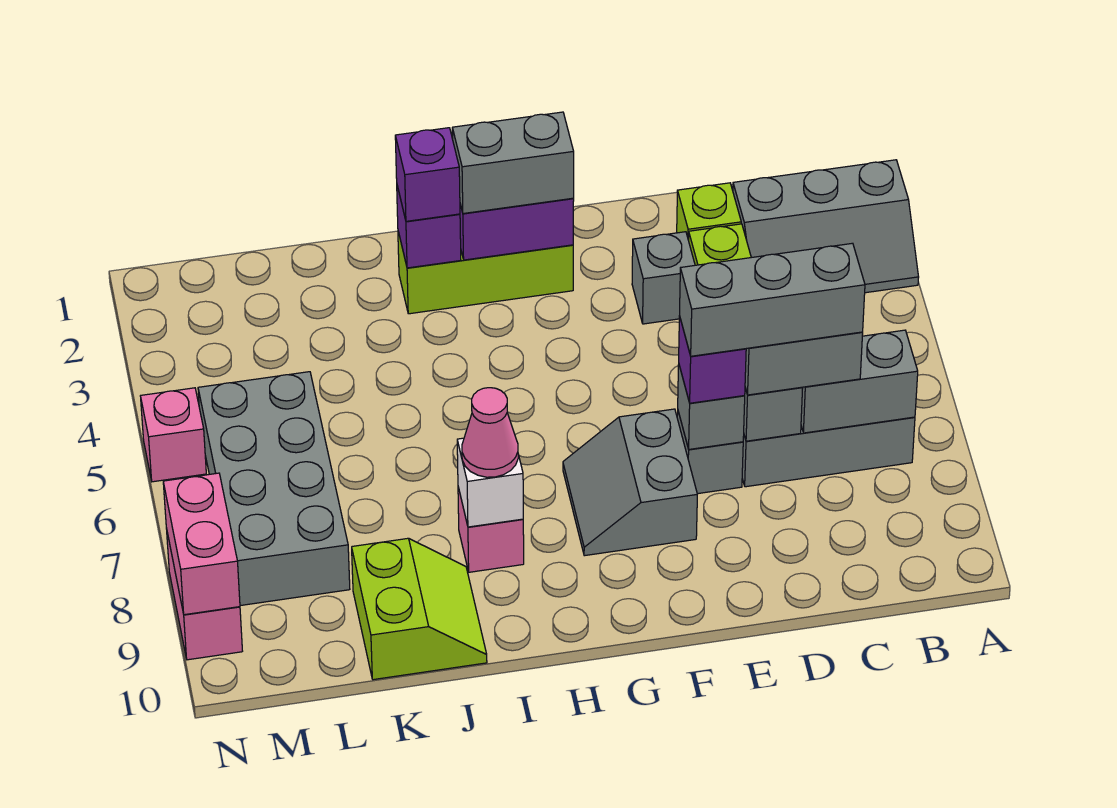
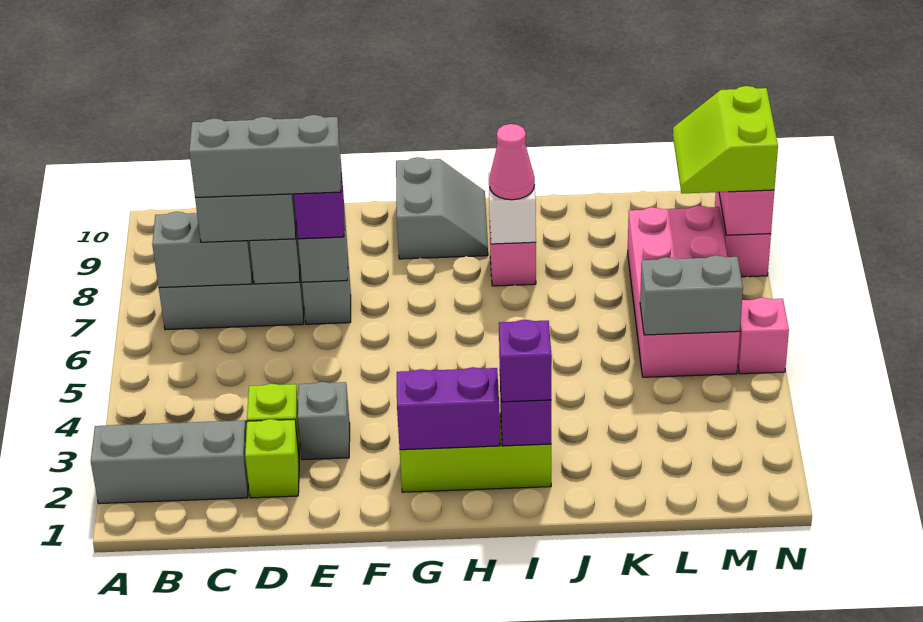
grey slope F7:G8 level 1 top F -> grey slope G9:H10 level 1 top G
grey brick G2:H2 level 3 -> grey brick L5:M5 level 2
lime slope J9:K10 level 1 top K -> lime slope M8:N9 level 3 top N
grey brick L5:M8 level 1 -> pink brick L5:M8 level 1

